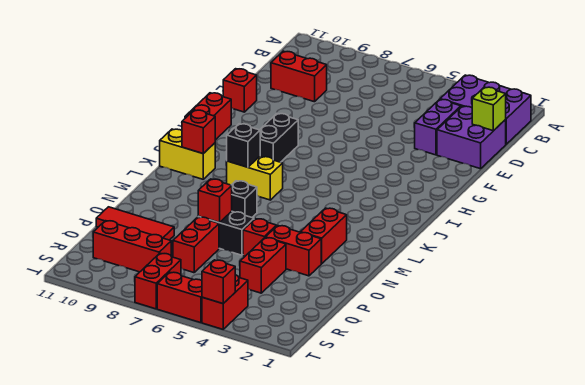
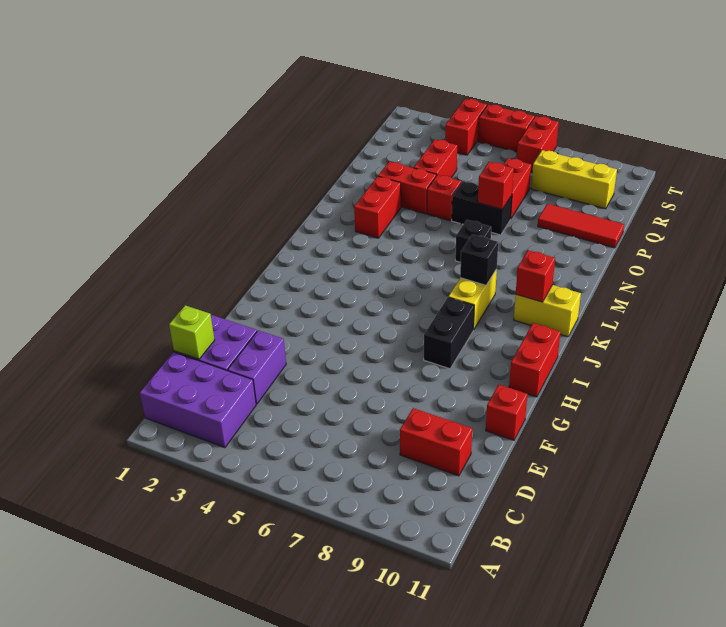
yellow brick K7:K8 level 1 -> yellow brick J8:K8 level 1
red brick R8:R10 level 1 -> yellow brick R8:R10 level 1
red brick T4 level 2 -> none

